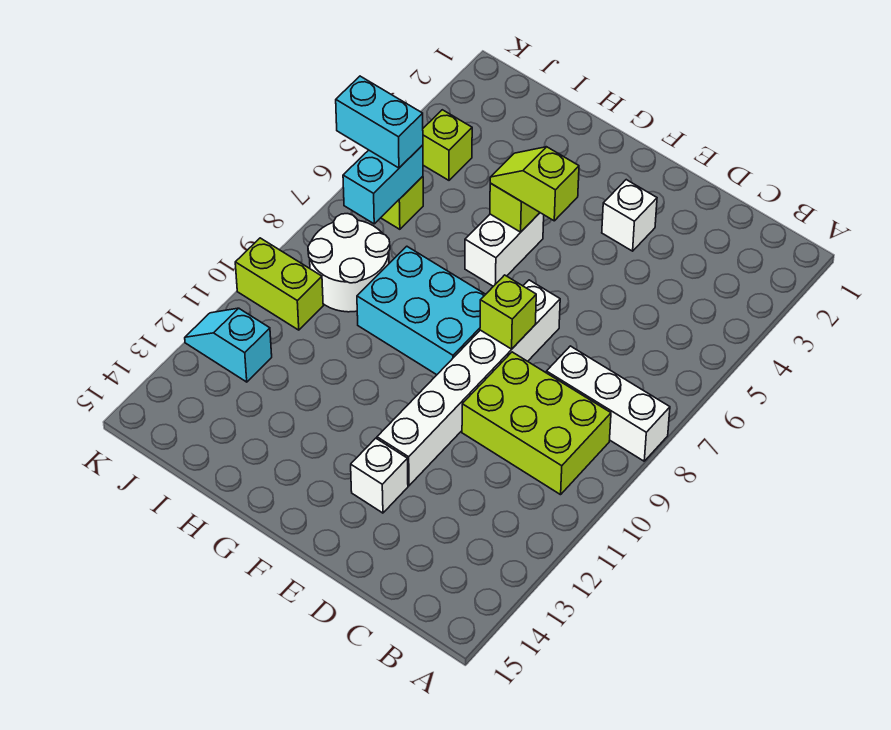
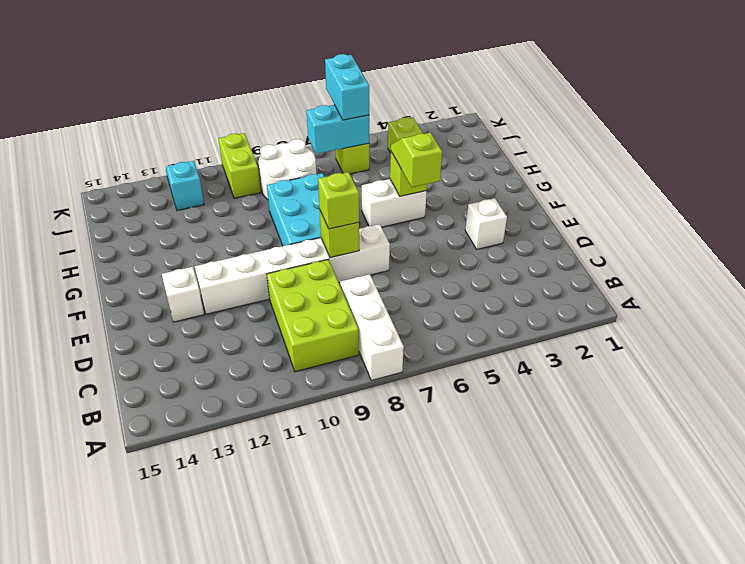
none -> lime brick E8 level 3

